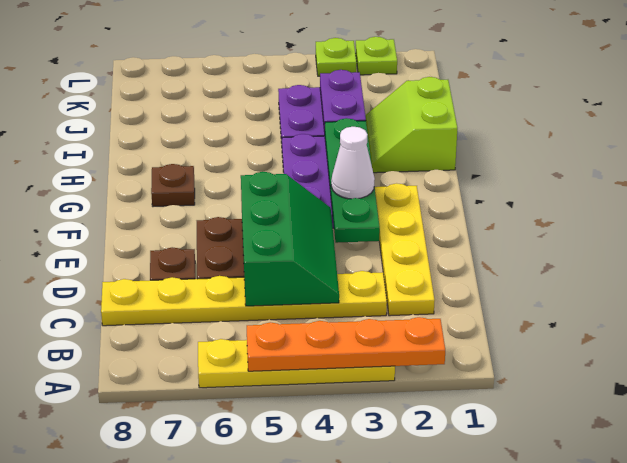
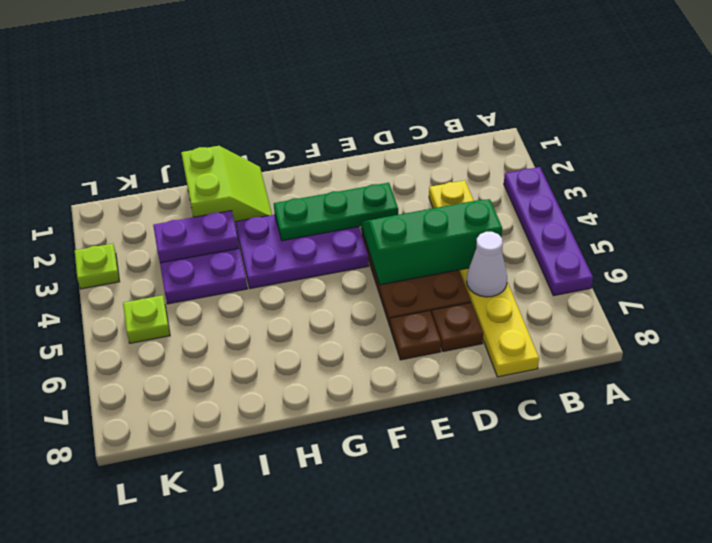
orange plate A2:A5 level 2 -> none
yellow plate A3:A6 level 1 -> purple plate A3:A6 level 1
yellow plate C2:F2 level 1 -> none
green plate E3:H3 level 2 -> green plate E3:G3 level 2
white cone F3 level 3 -> white cone C6 level 2
brown plate G7 level 1 -> brown plate E7 level 1
lime slope H1:I2 level 1 top 1 -> lime slope H1:I2 level 1 top I
lime plate L2 level 1 -> lime plate K5 level 1

